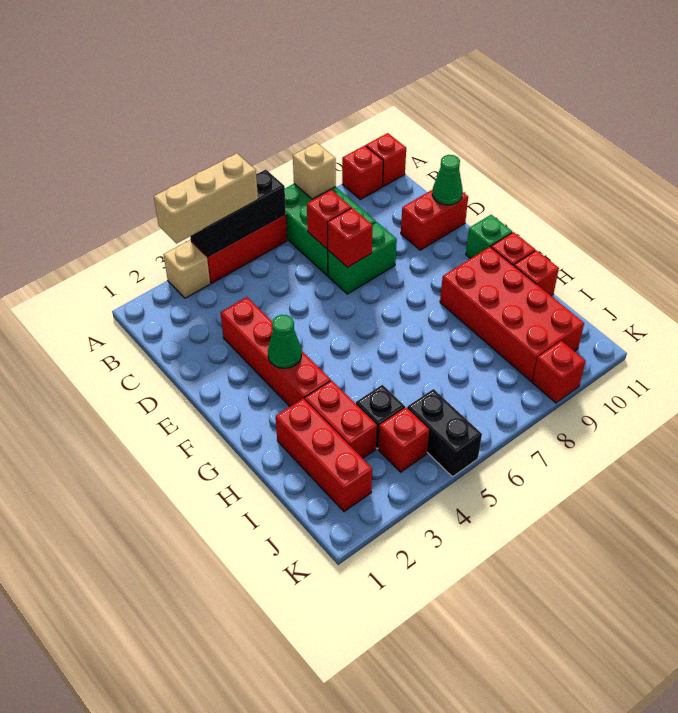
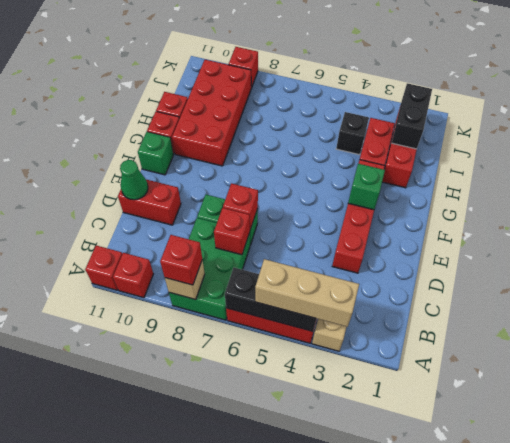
green cone F3 level 2 -> green brick F3 level 2
red brick J4 level 1 -> red brick A8 level 3
black brick J5:K5 level 1 -> black brick I2:J2 level 2

